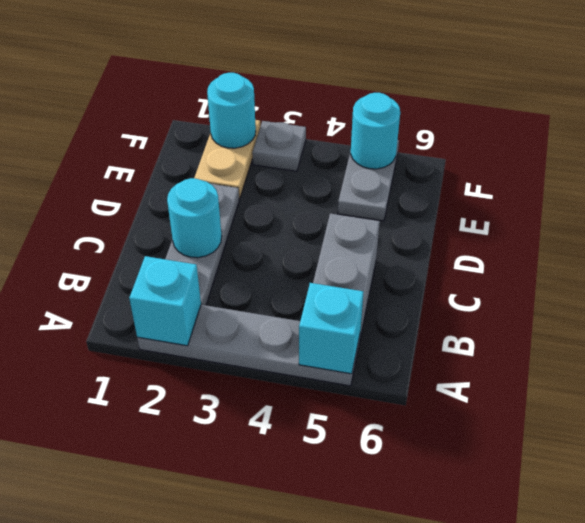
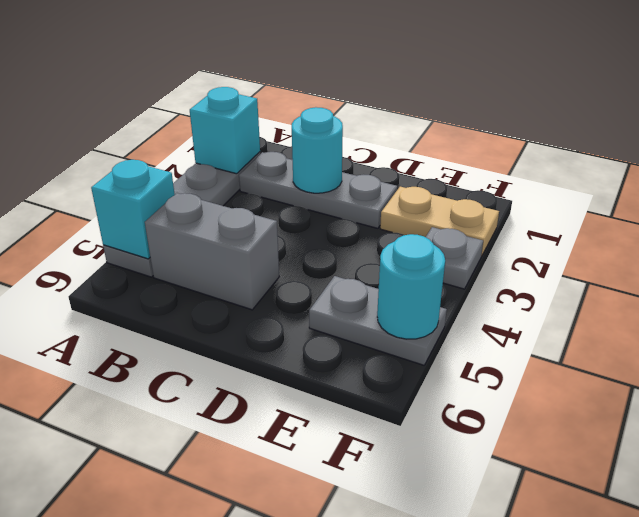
cyan round brick F2 level 2 -> none

